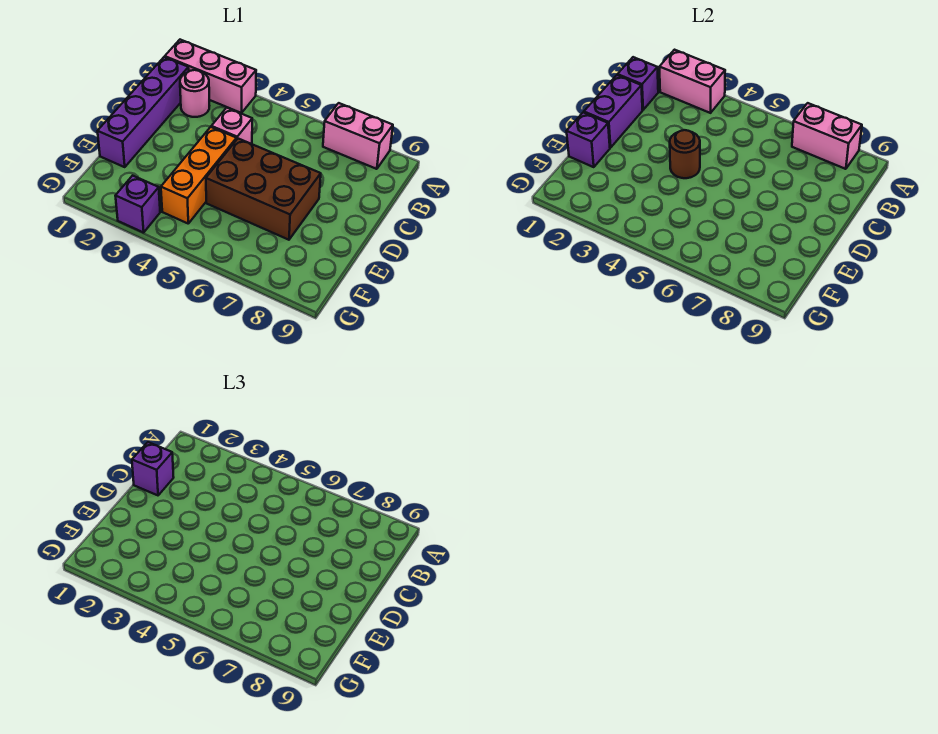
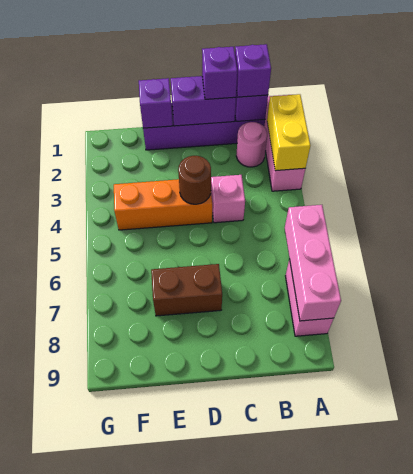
pink brick A2:A3 level 2 -> yellow brick A2:A3 level 2
pink brick A7:A8 level 2 -> pink brick A6:A8 level 2
brown brick D5:E7 level 1 -> brown brick D7:E7 level 1
purple brick G3 level 1 -> purple brick B1 level 3

